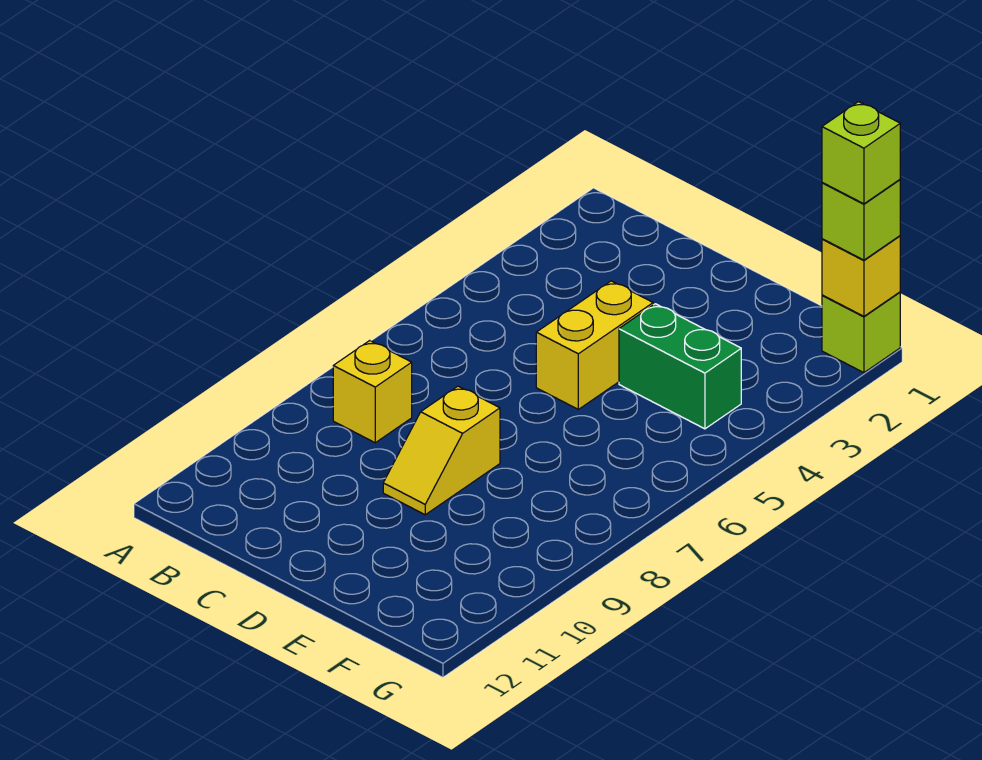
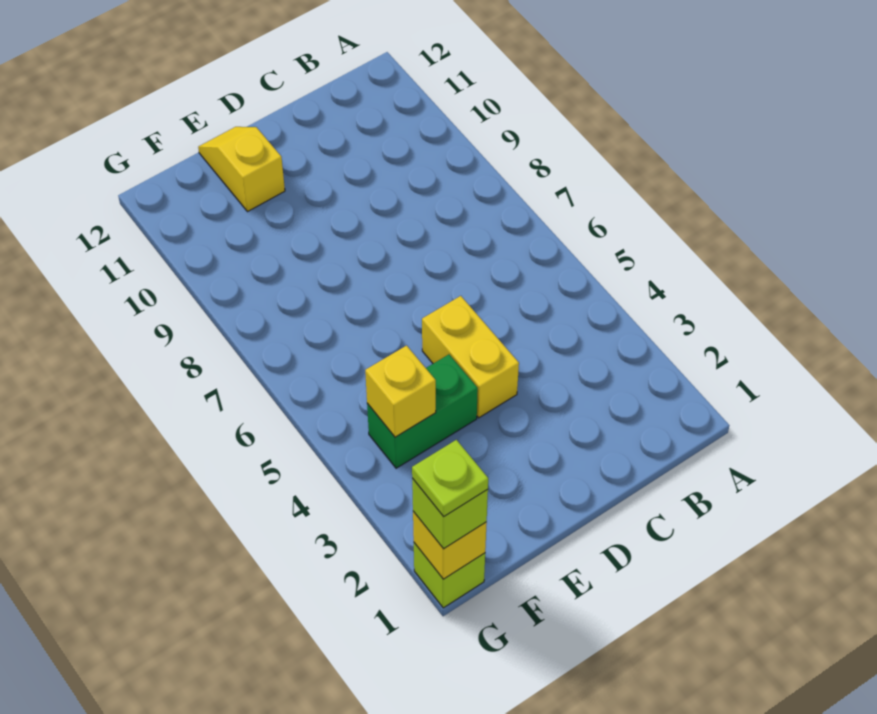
yellow brick B8 level 1 -> yellow brick F4 level 2
yellow slope D8:D9 level 1 top 8 -> yellow slope E11:E12 level 1 top 11
lime brick G1 level 4 -> lime plate G1 level 4

